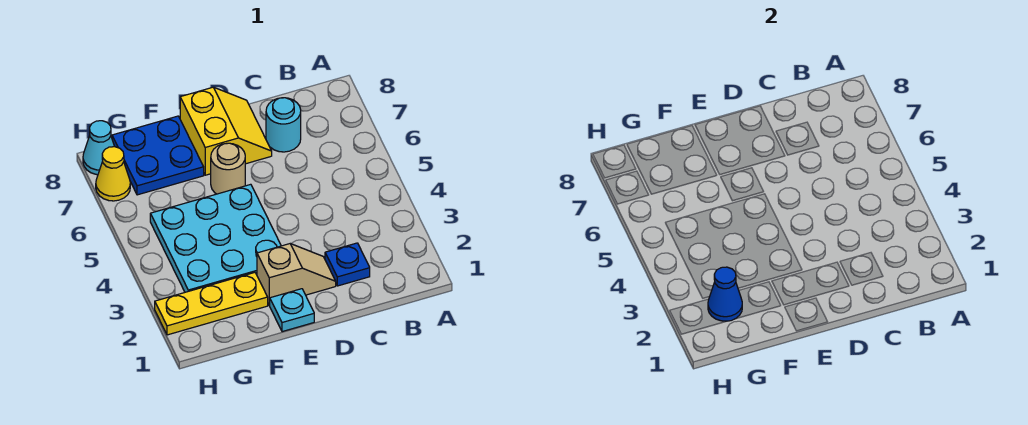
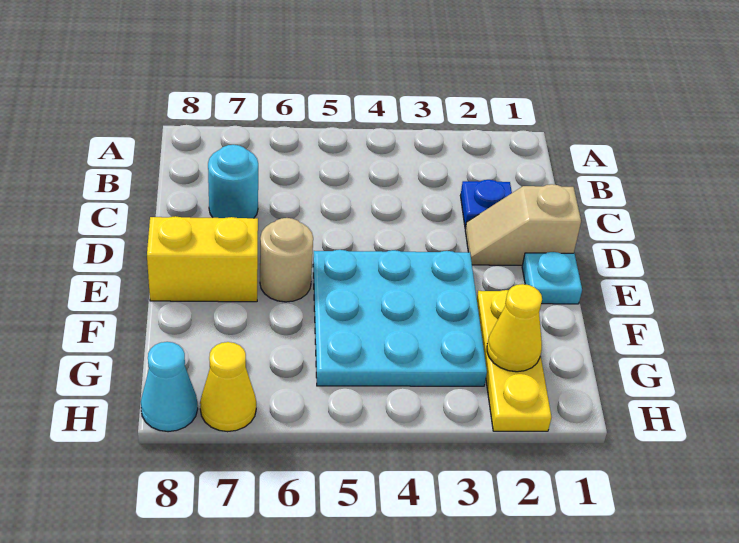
tan slope D2:E2 level 1 top E -> tan slope D1:D2 level 1 top 1
blue plate F7:G8 level 1 -> none
blue cone G2 level 2 -> yellow cone G2 level 2

